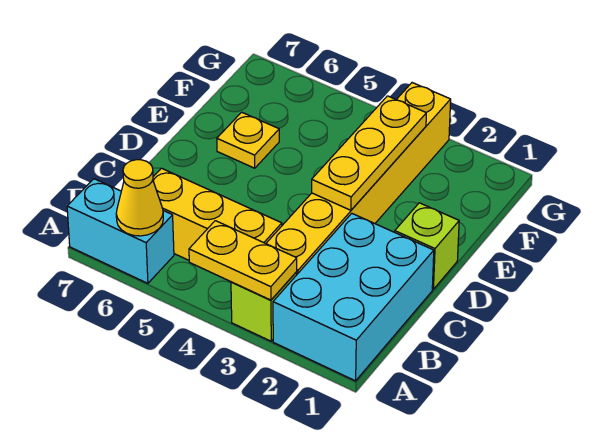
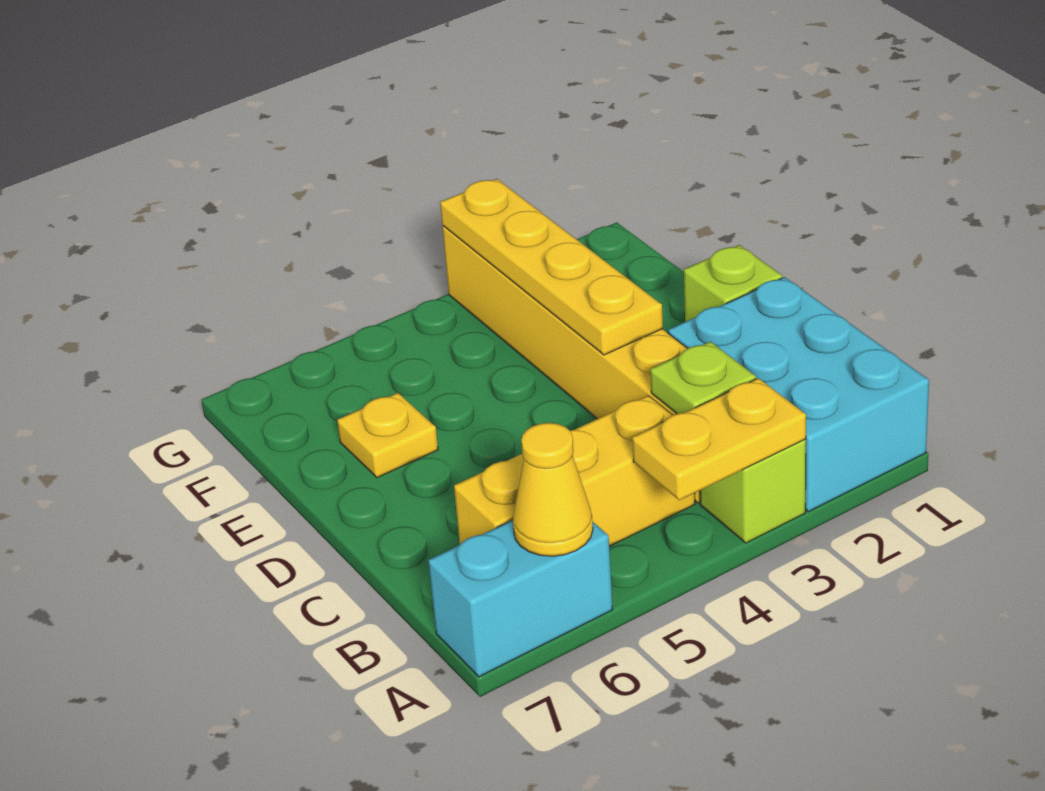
none -> lime plate B3 level 2
yellow plate D3:F3 level 2 -> yellow plate D3:G3 level 2

